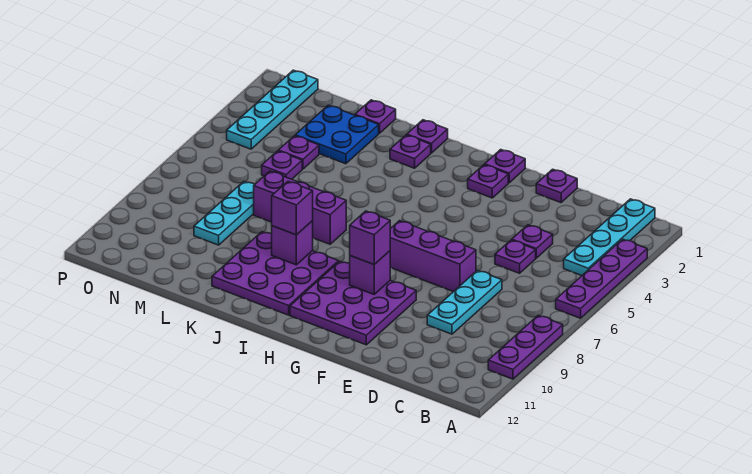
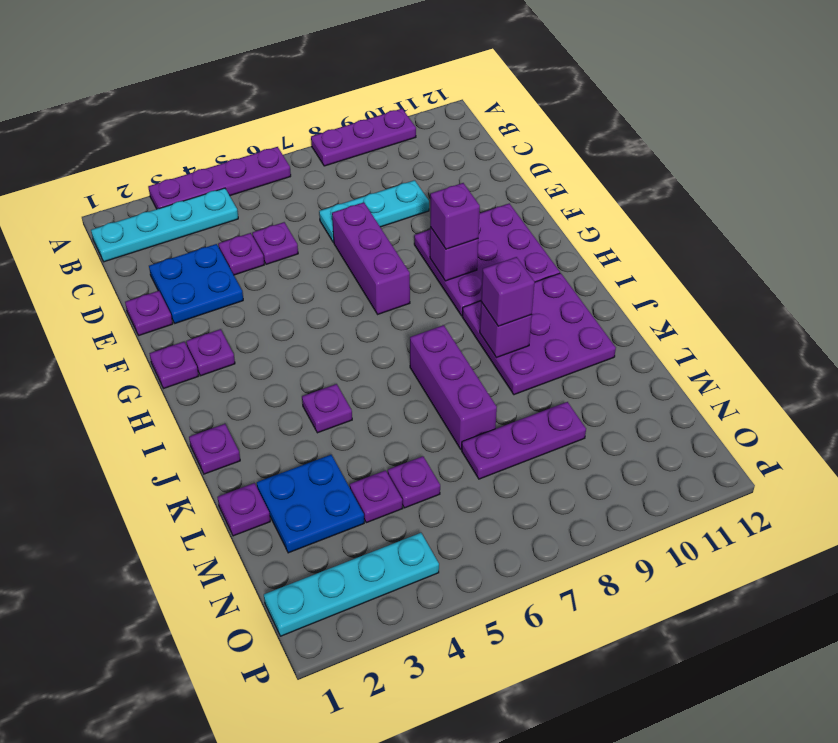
none -> blue plate D2:E3 level 1
purple plate J2 level 1 -> purple plate J4 level 1
cyan plate M7:M9 level 1 -> purple plate M7:M9 level 1

